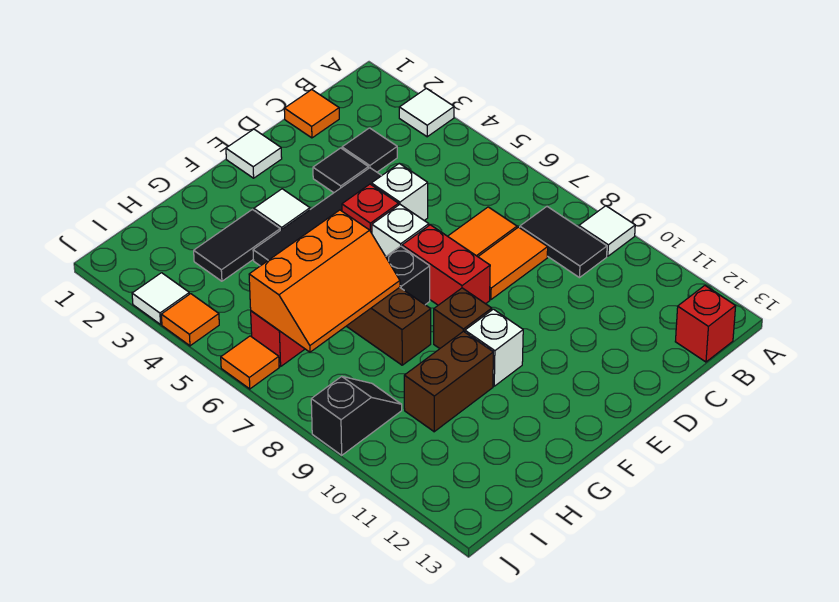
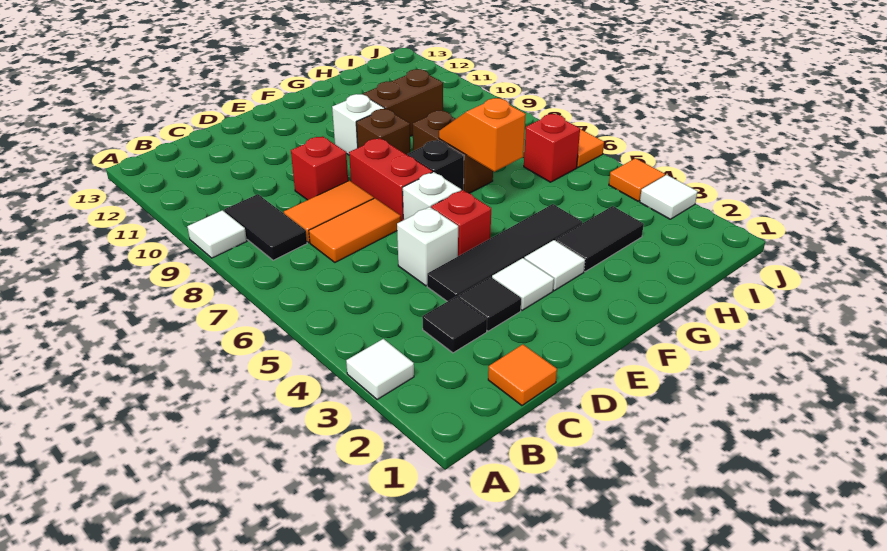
red brick B13 level 1 -> red brick D9 level 1
white tile E1 level 1 -> white tile E3 level 1
orange slope G6:I7 level 2 top 6 -> orange slope G6:G7 level 2 top 6
black slope I9:J9 level 1 top J -> none

